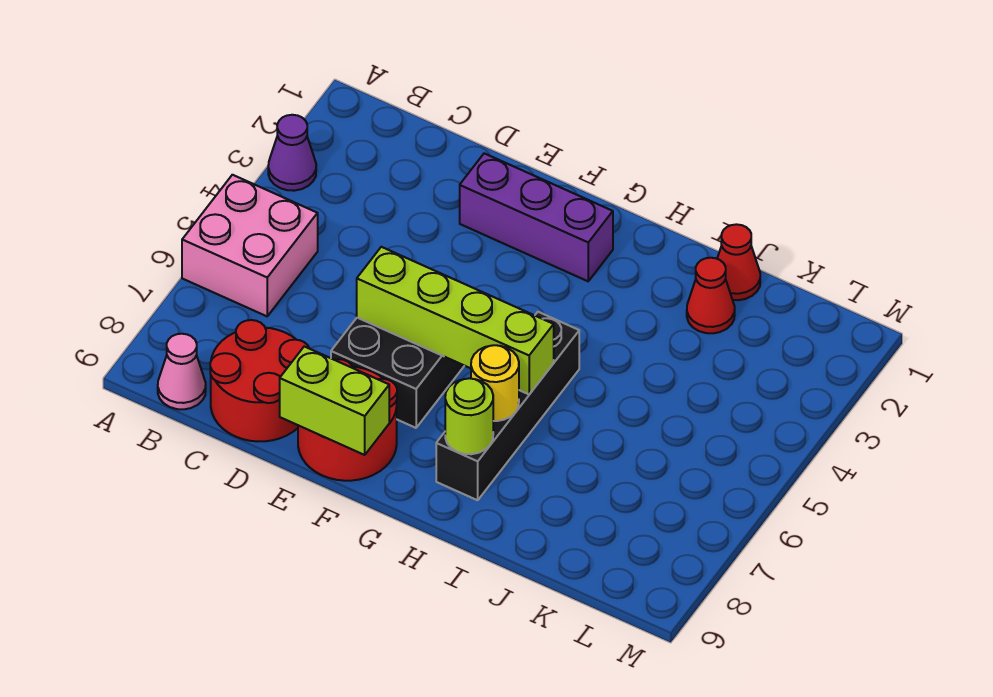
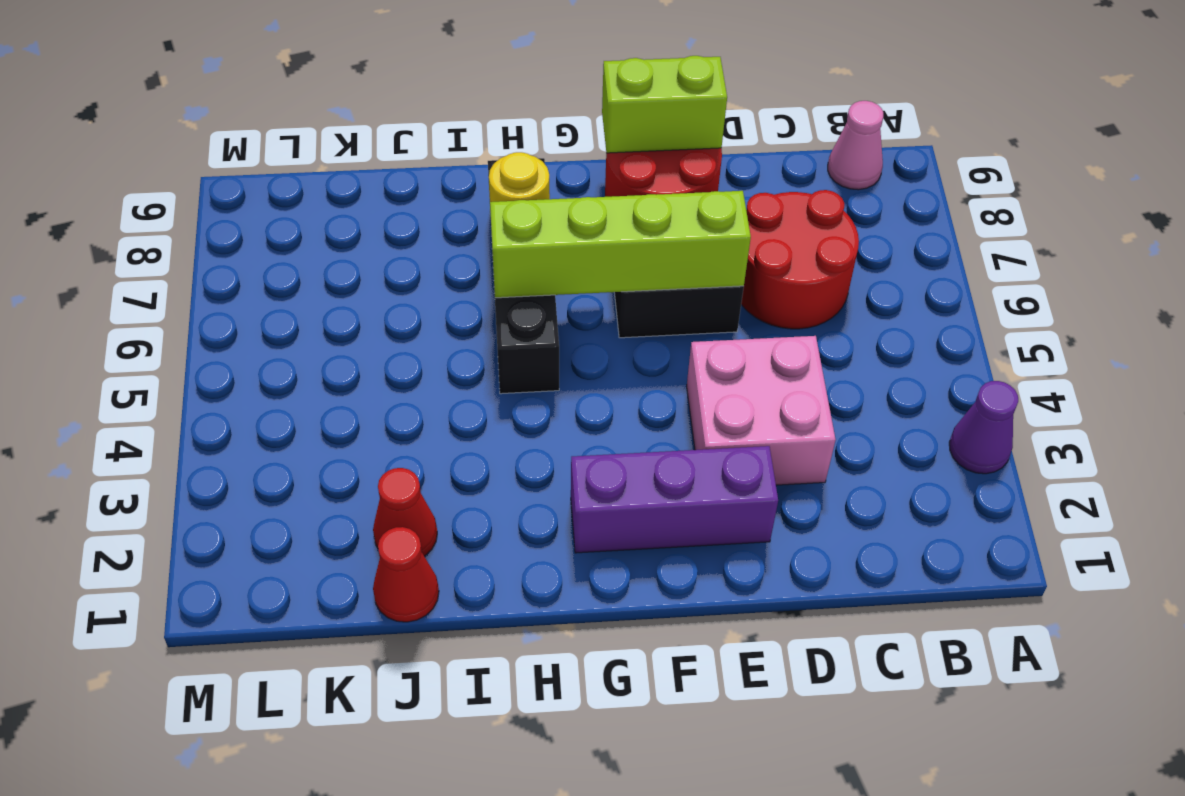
pink brick A5:B6 level 1 -> pink brick D3:E4 level 1
red round brick C8:D9 level 1 -> red round brick C6:D7 level 1
lime round brick H8 level 2 -> none

